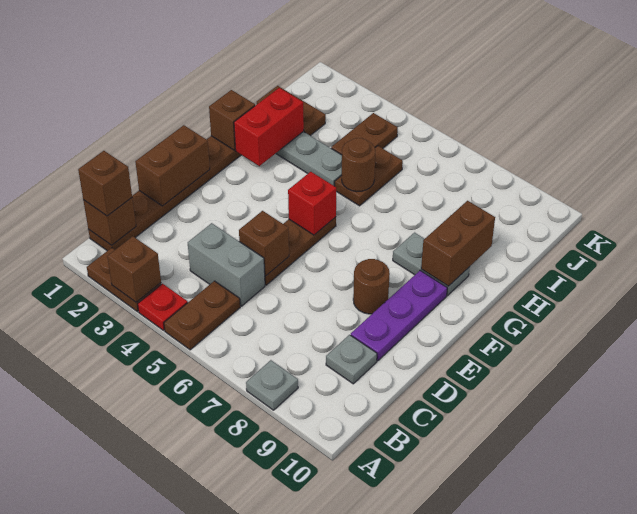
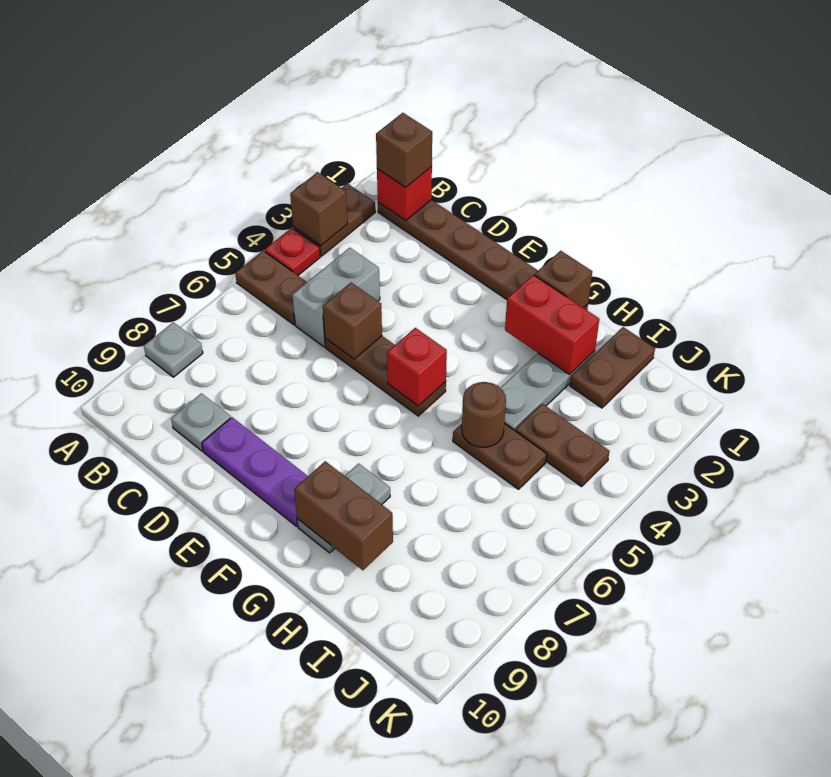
brown brick B1 level 2 -> red brick B1 level 2
brown brick D1:E1 level 2 -> none
brown round brick E8 level 1 -> none

